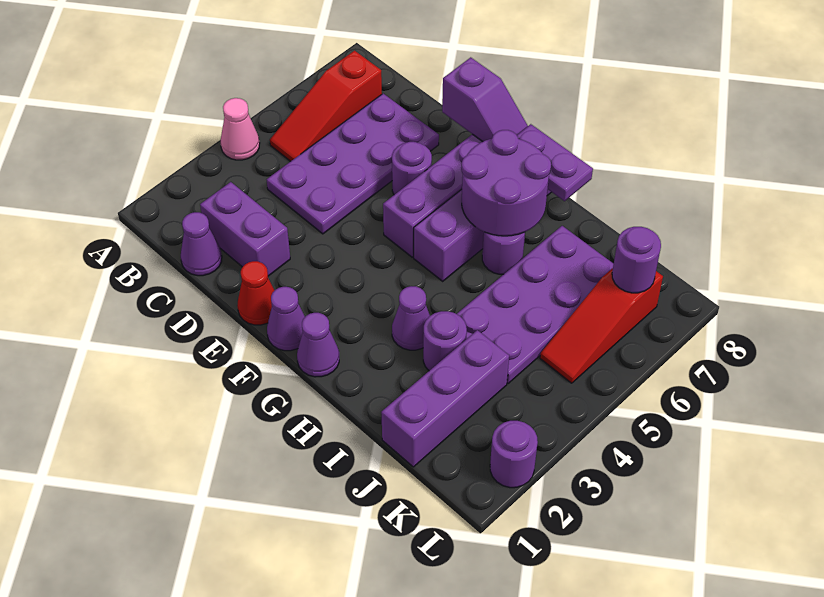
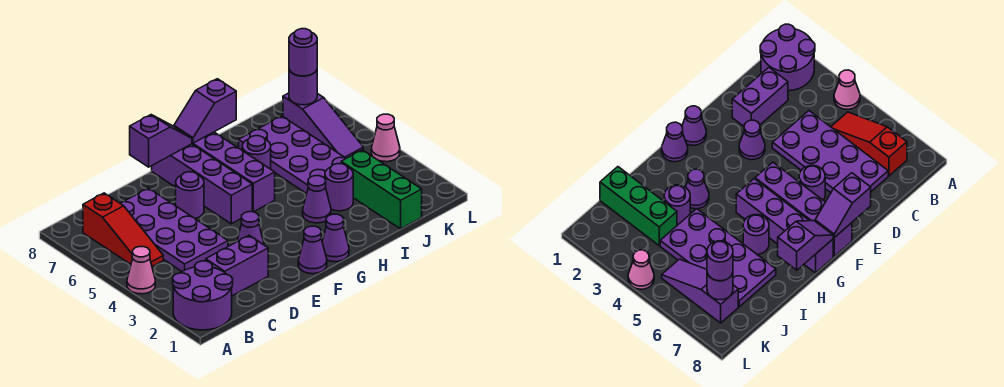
purple cone C1 level 1 -> purple cone E3 level 1
red cone E1 level 1 -> none
purple round brick G6:H7 level 2 -> purple round brick A1:B2 level 1
purple plate G8:H8 level 2 -> purple slope G8:H8 level 2 top H
purple brick J1:J3 level 1 -> green brick J1:J3 level 1
red slope K5:K7 level 1 top 7 -> purple slope K5:K7 level 1 top 7
purple round brick L2 level 1 -> purple round brick K7 level 3
none -> pink cone L4 level 1

